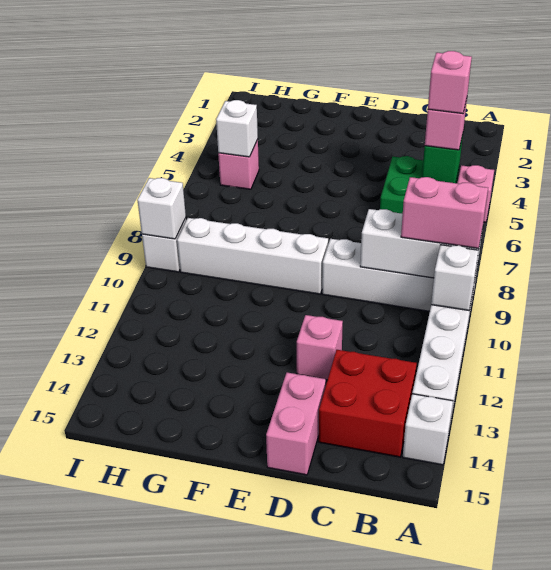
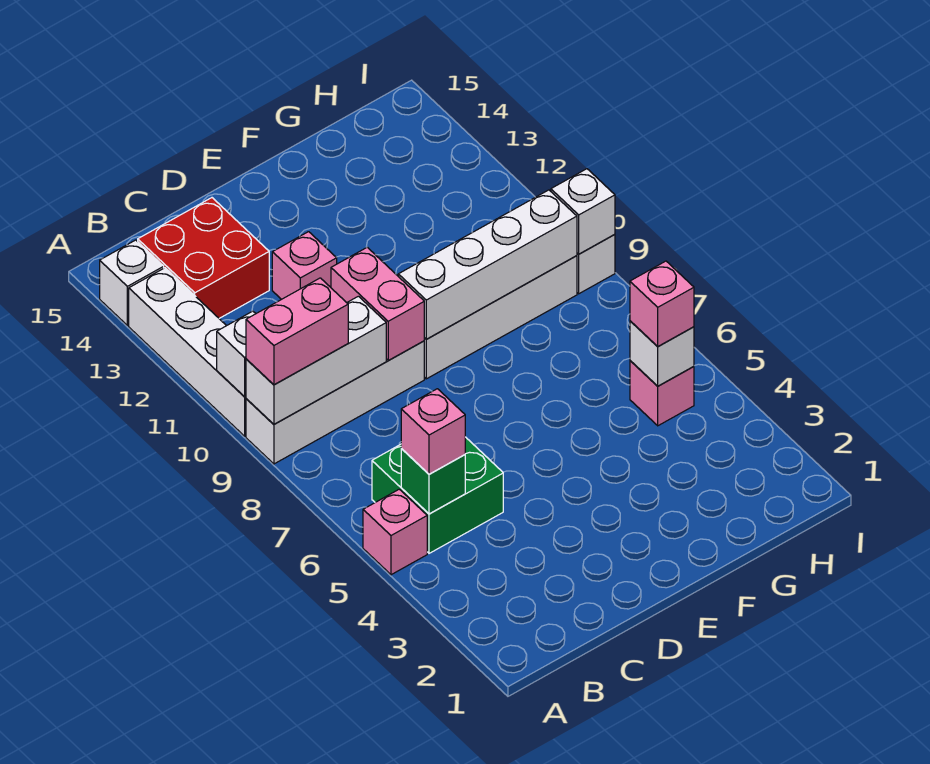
pink brick B5 level 4 -> pink brick H5 level 3
pink brick D14:D15 level 1 -> pink brick D9:D10 level 2
none -> white brick E9:H9 level 2

